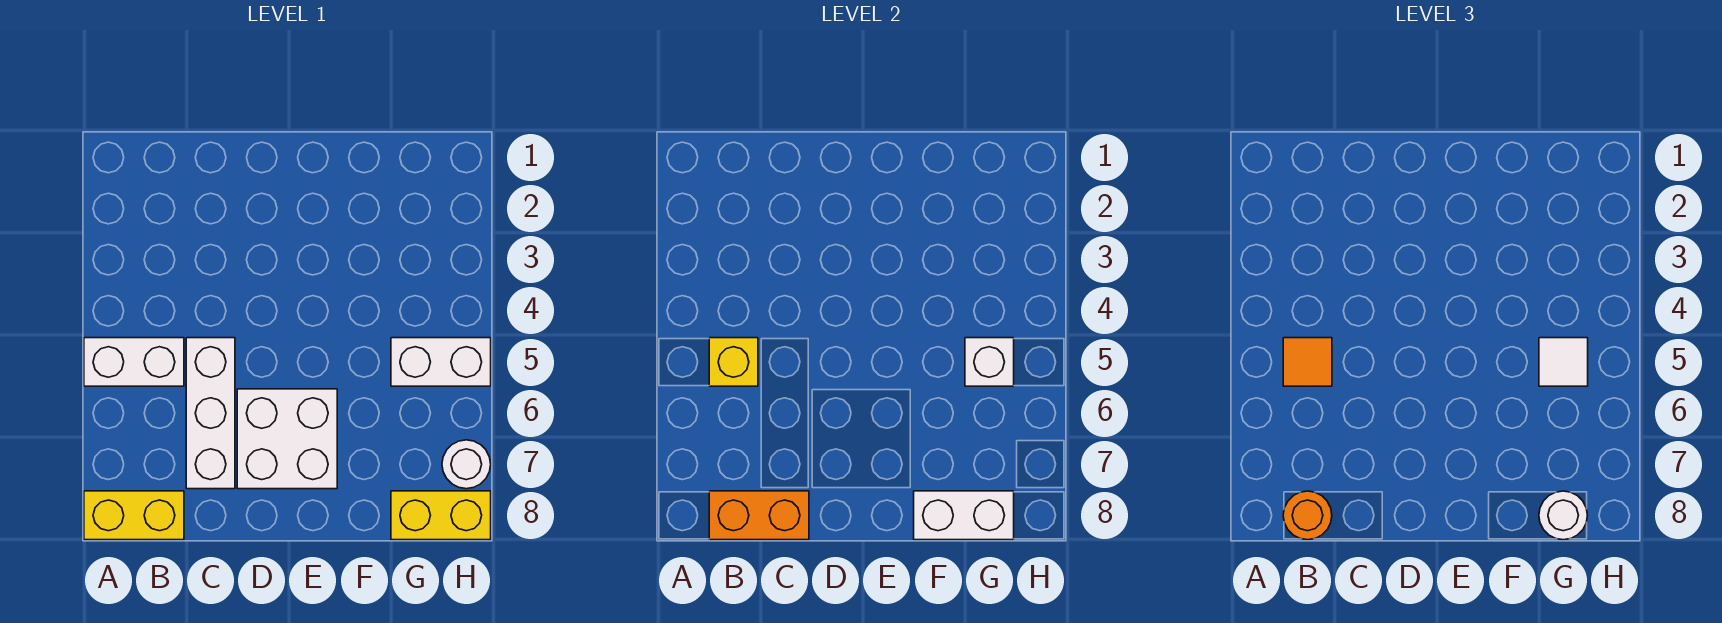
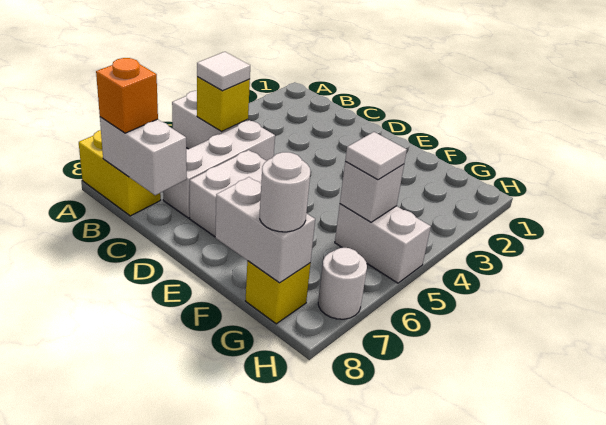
orange tile B5 level 3 -> white tile B5 level 3
orange brick B8:C8 level 2 -> white brick B8:C8 level 2
orange round brick B8 level 3 -> orange brick B8 level 3
yellow brick G8:H8 level 1 -> yellow brick G8 level 1

